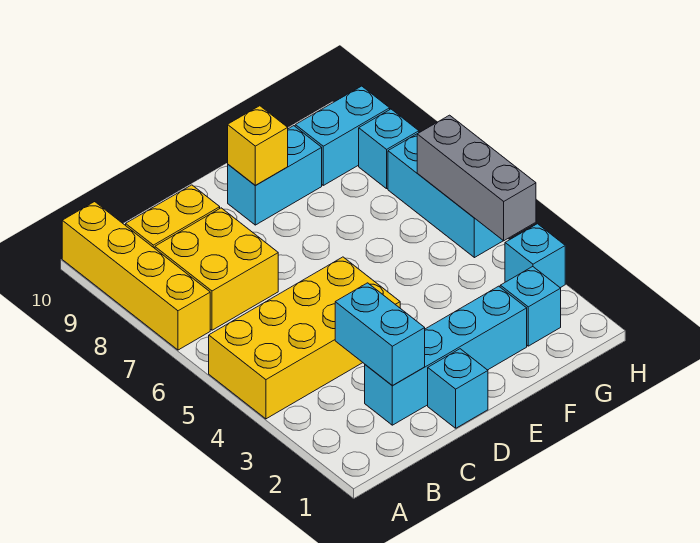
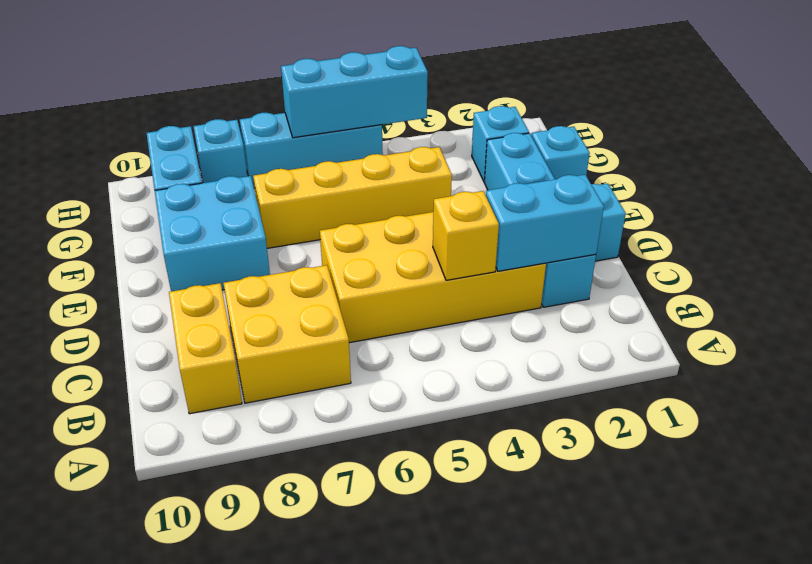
yellow brick A4:D5 level 1 -> yellow brick C3:D6 level 1
yellow brick A7:A10 level 1 -> yellow brick F4:F7 level 1
cyan brick E9:F9 level 1 -> cyan brick E8:F9 level 1
yellow brick E9 level 2 -> yellow brick C4 level 2
cyan brick H3 level 1 -> cyan brick F1 level 1
grey brick H4:H6 level 2 -> cyan brick H4:H6 level 2

